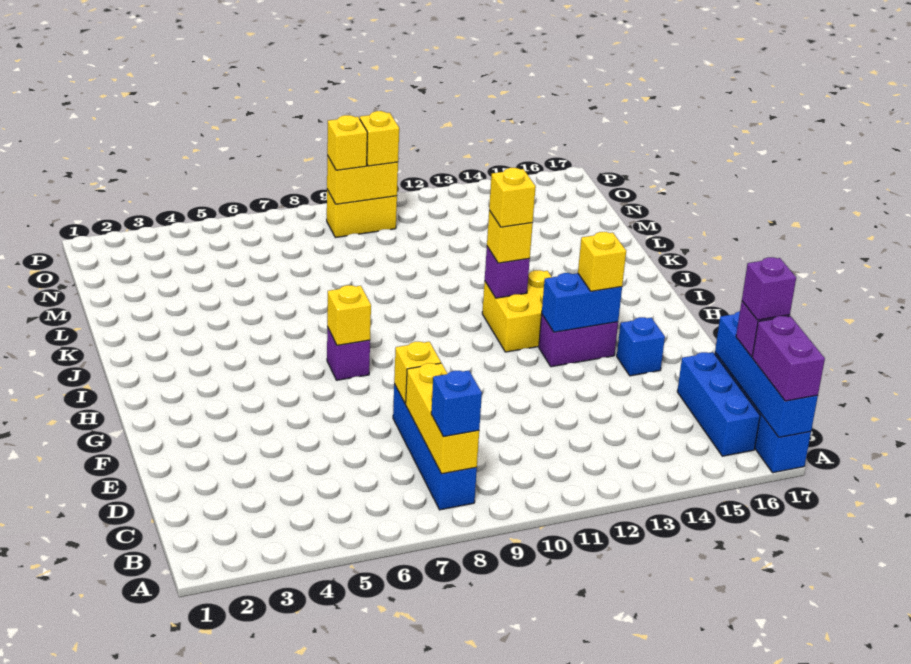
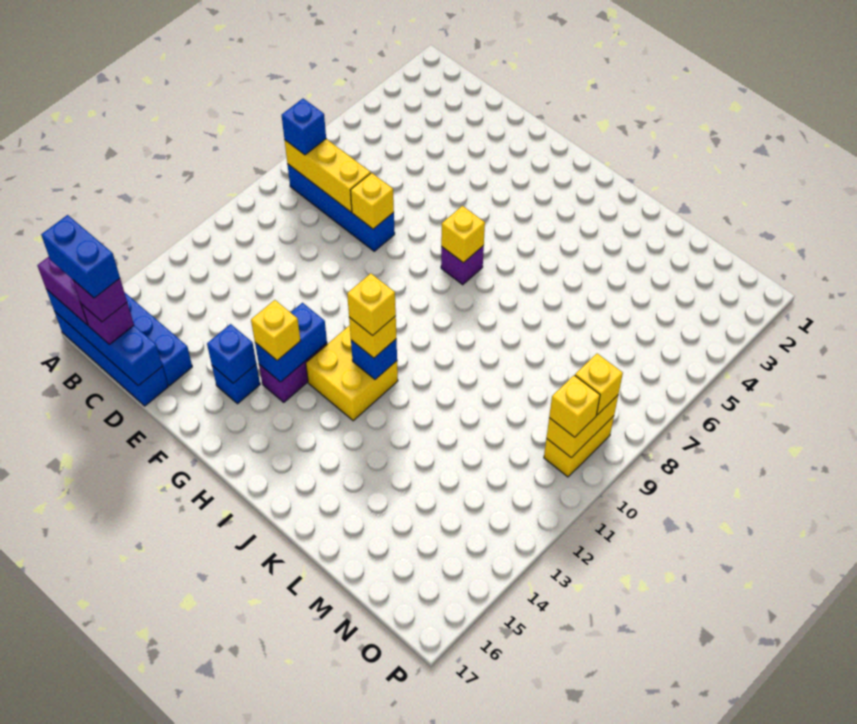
none -> blue brick B17:C17 level 5
none -> blue brick F15 level 2
purple brick I12 level 2 -> blue brick I12 level 2

